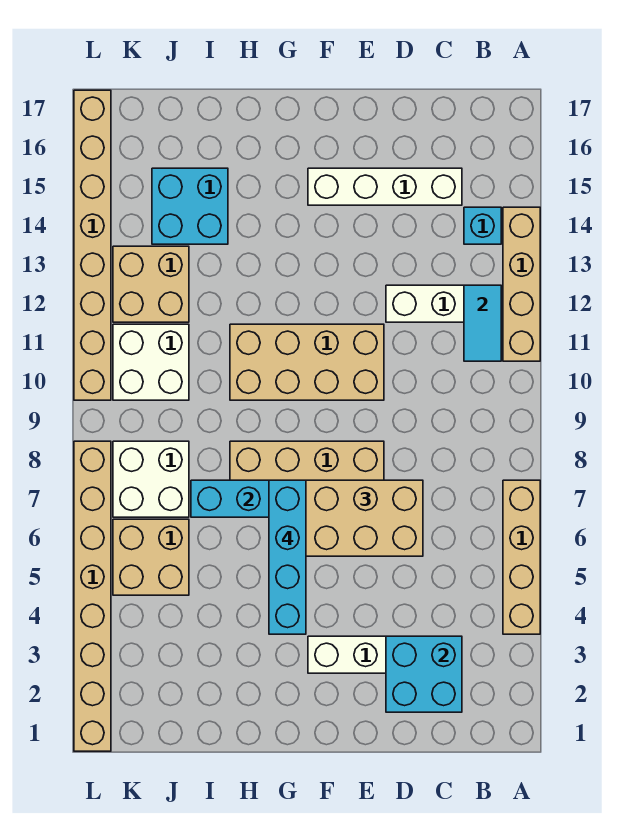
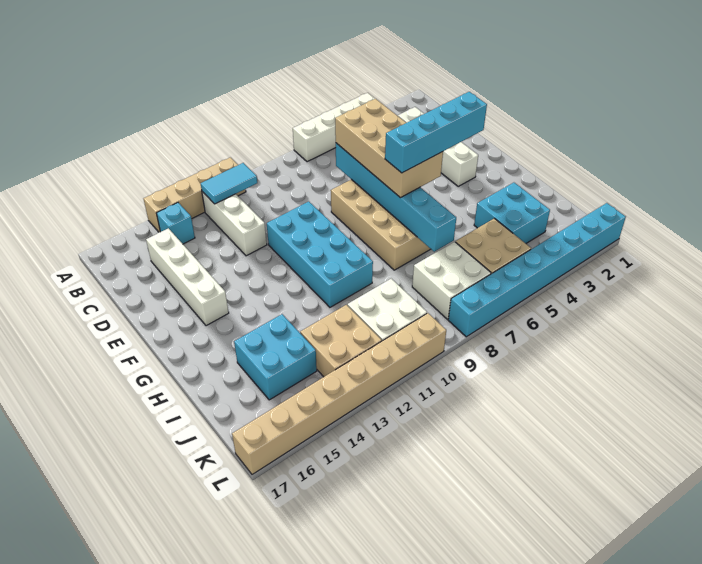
tan brick A4:A7 level 1 -> white brick A4:A7 level 1
cyan brick C2:D3 level 2 -> cyan brick I3:J4 level 1
tan brick E10:H11 level 1 -> cyan brick E10:H11 level 1
tan brick L1:L8 level 1 -> cyan brick L1:L8 level 1

